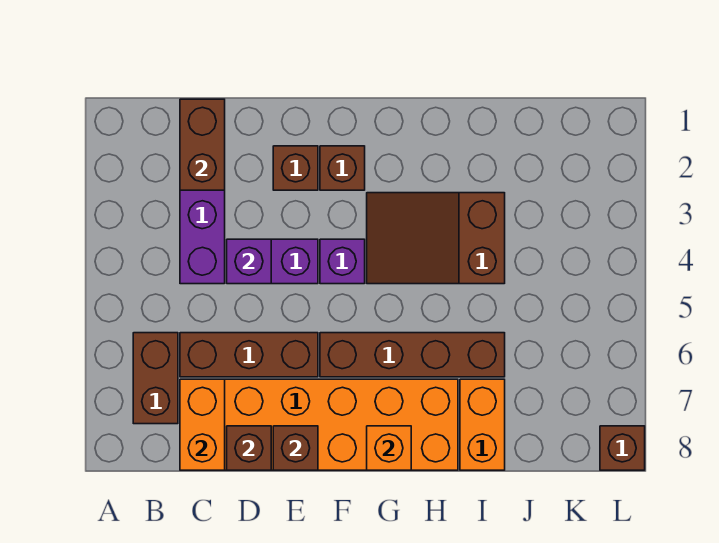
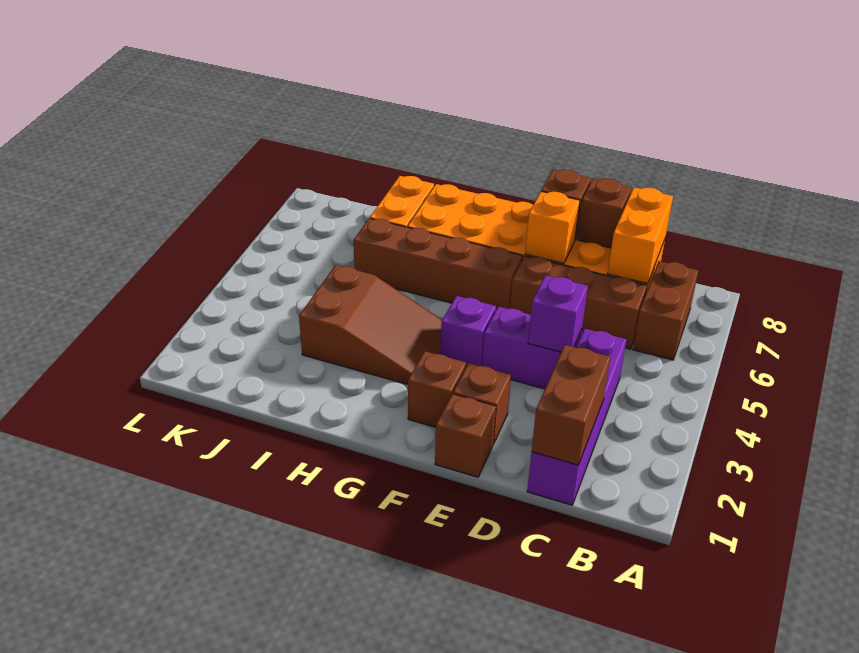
orange brick G8 level 2 -> orange brick E7 level 2
brown brick L8 level 1 -> brown brick E1 level 1

